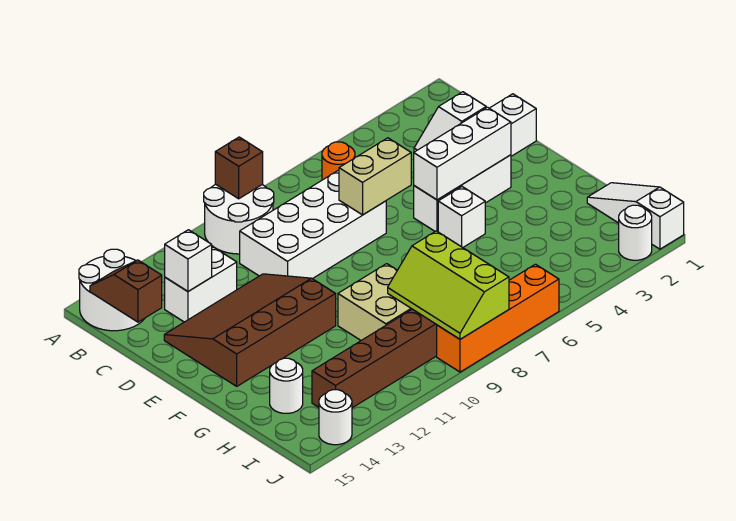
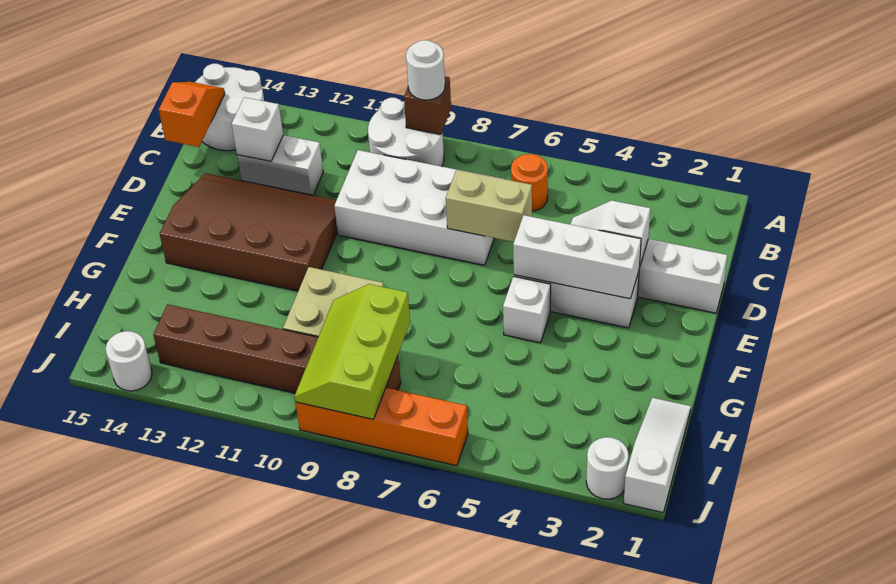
brown slope B15:C15 level 2 top C -> orange slope B15:C15 level 2 top C
white round brick H14 level 1 -> white round brick A9 level 3

